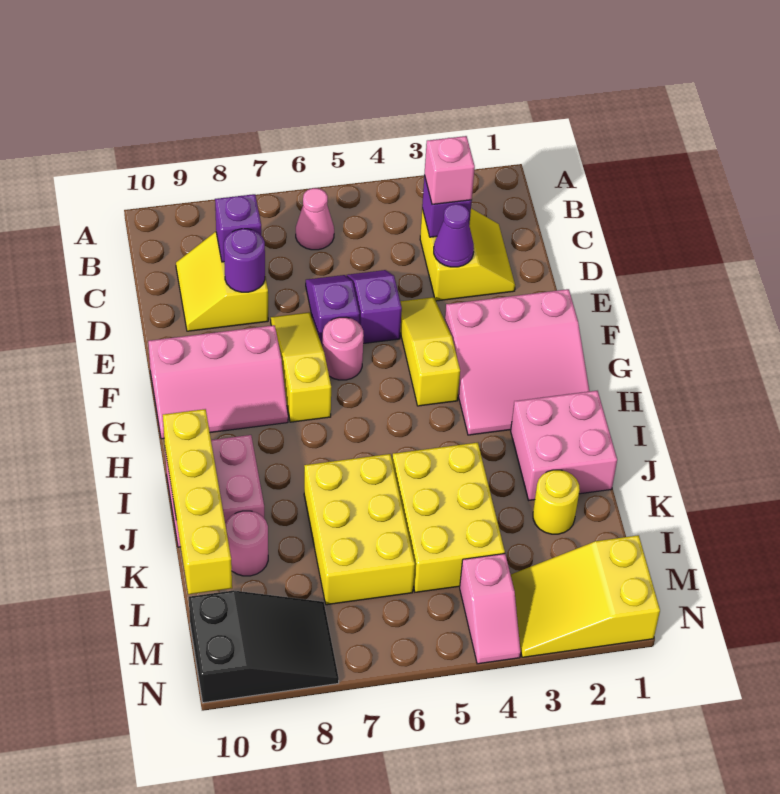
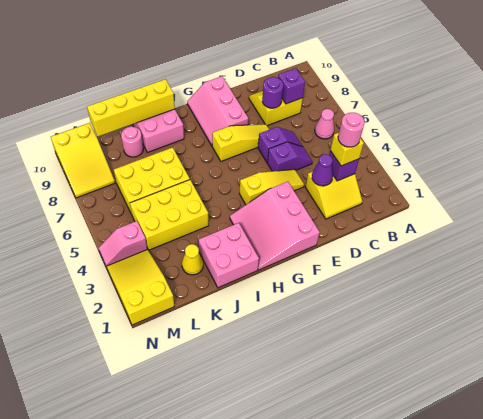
pink brick C3 level 3 -> yellow brick C3 level 3
pink round brick F6 level 1 -> pink round brick C3 level 4
yellow round brick K2 level 1 -> yellow cone K2 level 1
black slope M8:N10 level 1 top 10 -> yellow slope M8:N10 level 1 top 10

